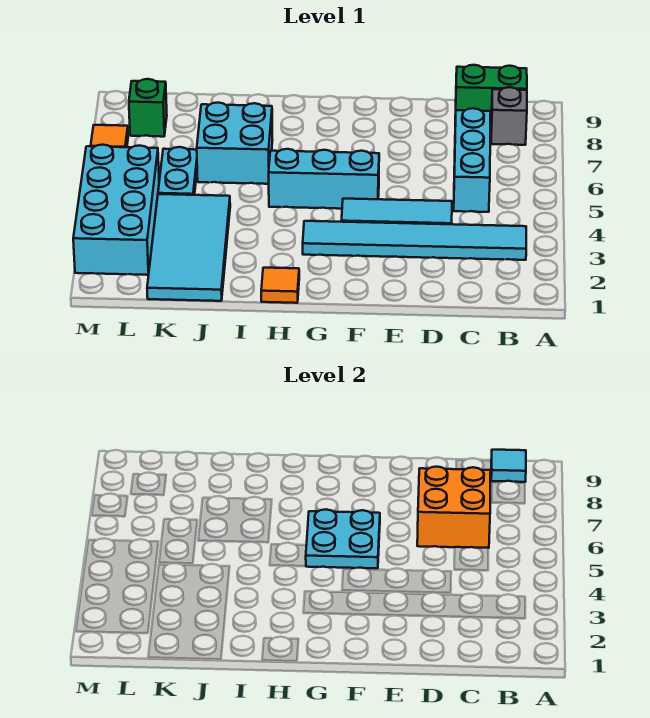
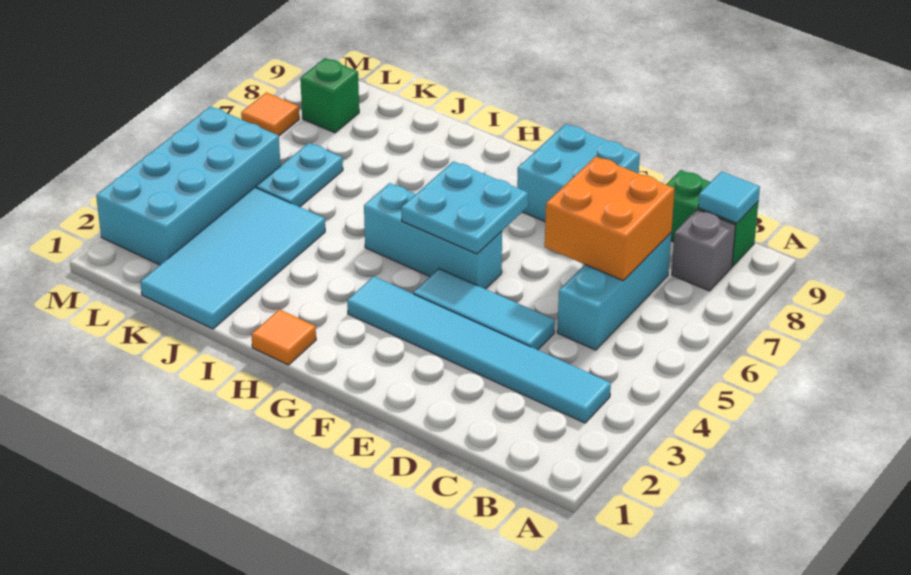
cyan brick I6:J7 level 1 -> cyan brick E8:F9 level 1

